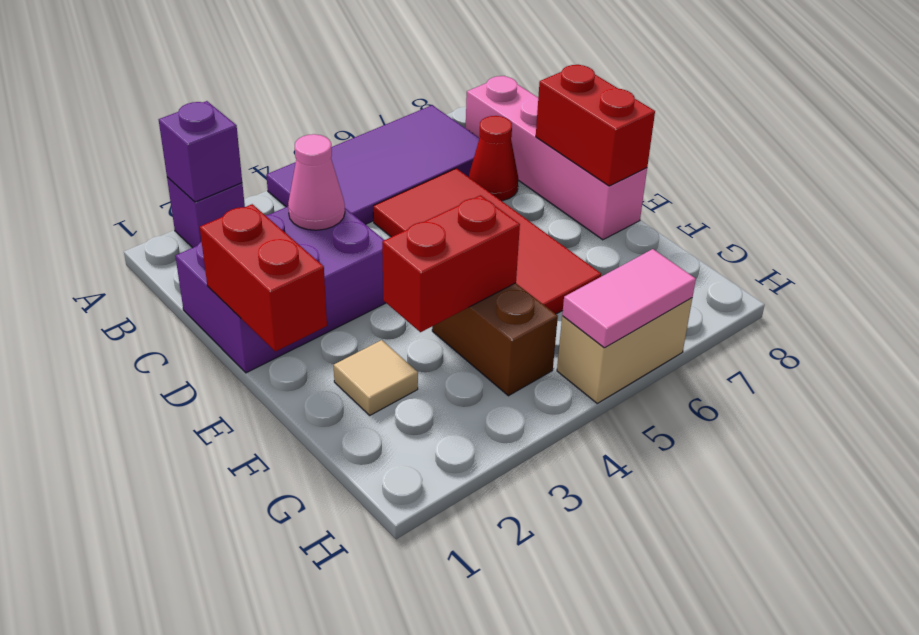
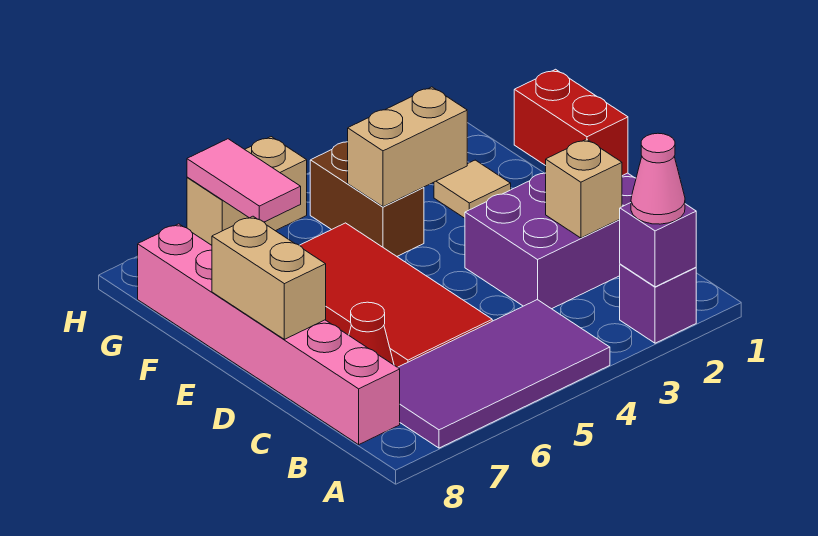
pink brick B8:E8 level 1 -> pink brick B8:G8 level 1
none -> tan brick C2 level 2
pink cone C3 level 2 -> pink cone A2 level 3
red brick D8:E8 level 2 -> tan brick D8:E8 level 2
red brick F3:F4 level 2 -> tan brick F3:F4 level 2
pink tile H5:H6 level 2 -> pink tile G6:H6 level 2

